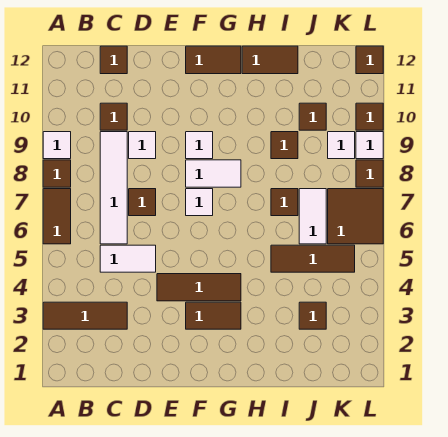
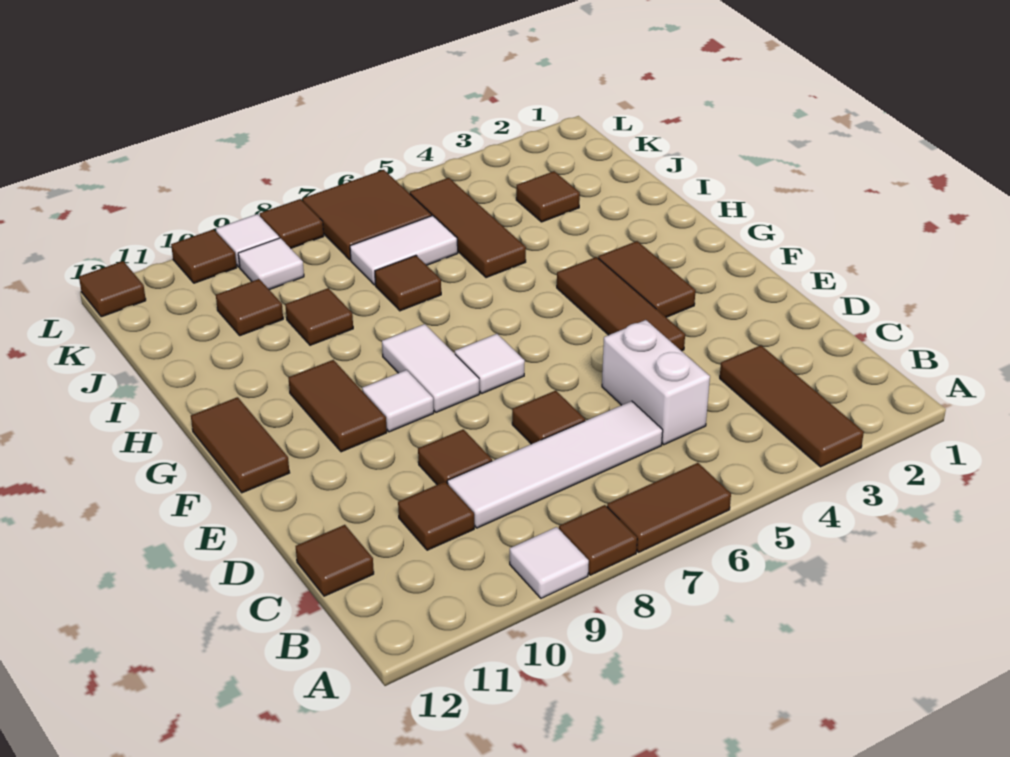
white tile C5:D5 level 1 -> white brick C5:D5 level 1
white tile D9 level 1 -> brown tile D9 level 1
brown tile H12:I12 level 1 -> brown tile F10:G10 level 1

